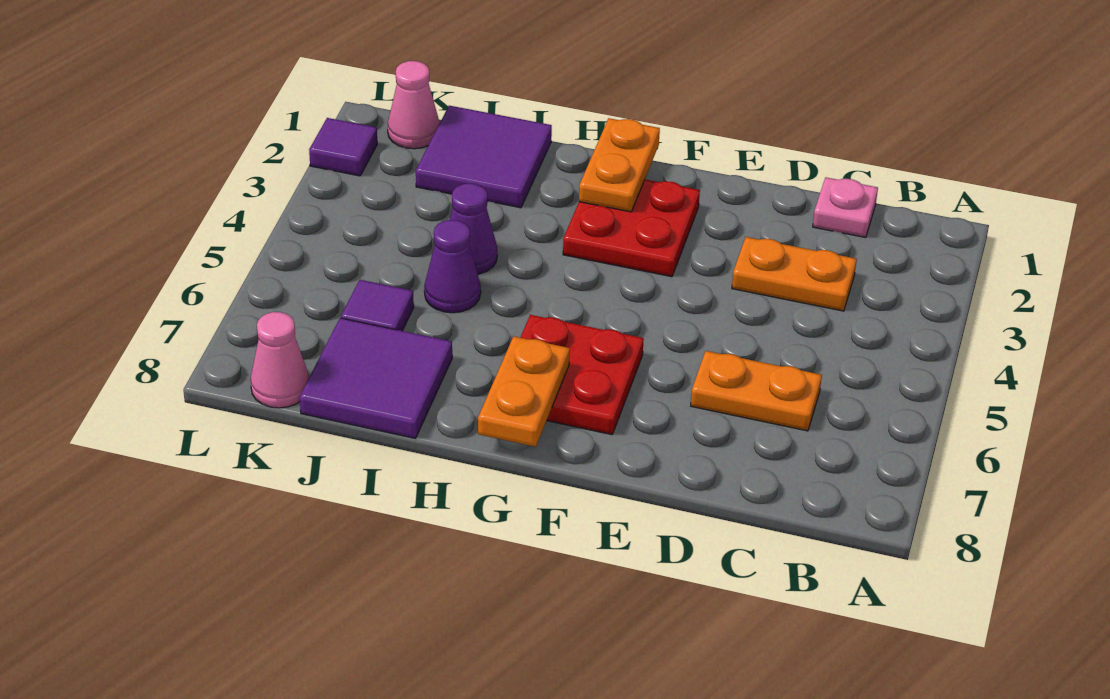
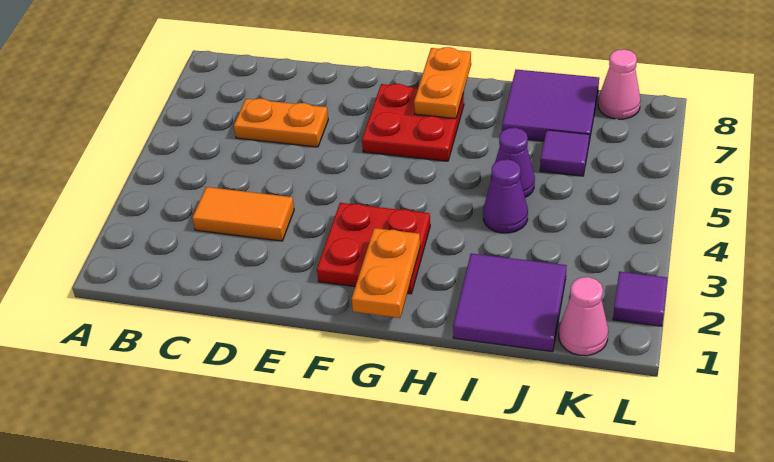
pink plate C1 level 1 -> none
orange plate C3:D3 level 1 -> orange tile C3:D3 level 1

